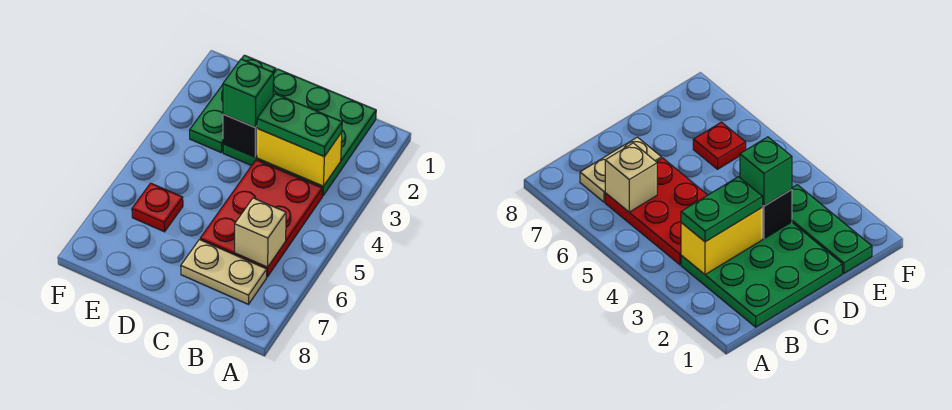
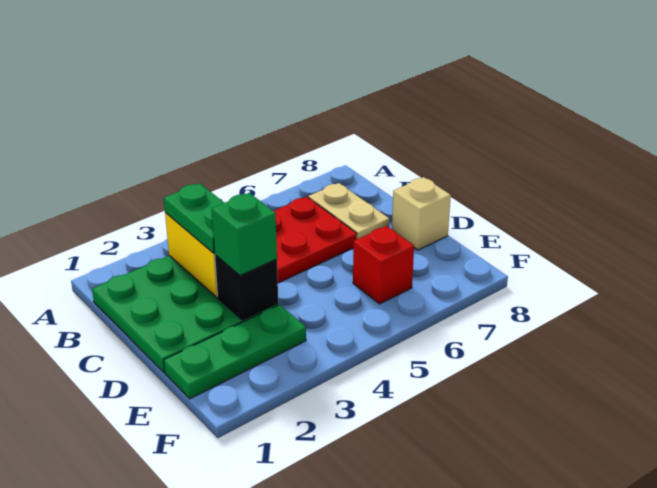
tan brick B6 level 2 -> tan brick D8 level 1
red plate E6 level 1 -> red brick E6 level 1

